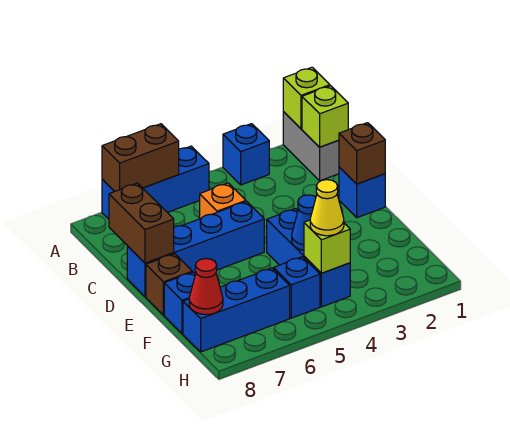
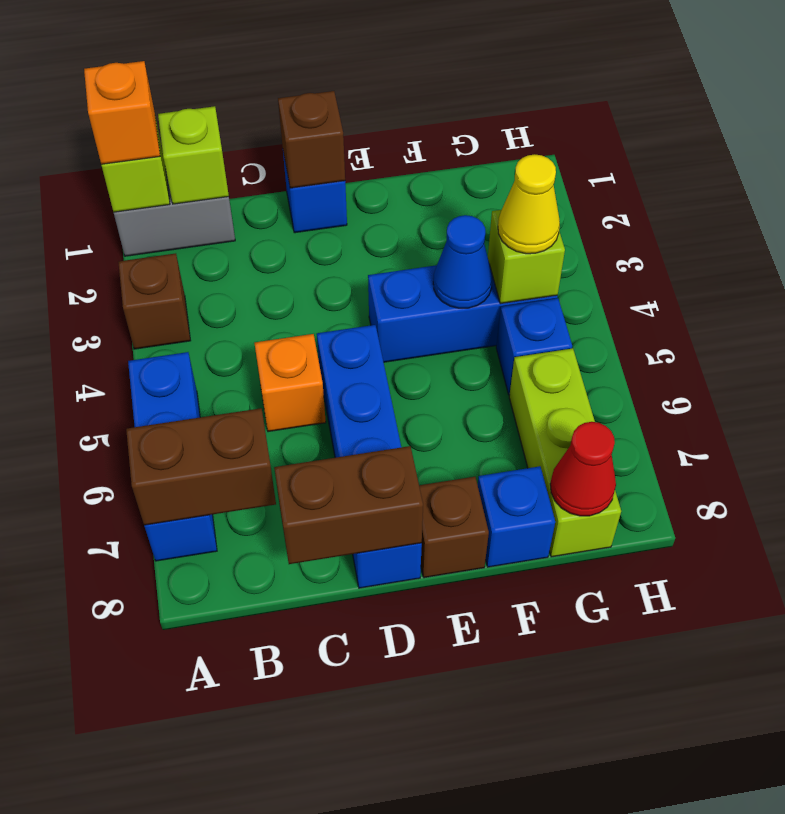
none -> orange brick A1 level 3
blue brick A3 level 1 -> brown brick A3 level 1
brown brick A6:A7 level 2 -> brown brick A7:B7 level 2
blue brick G6:G8 level 1 -> lime brick G6:G8 level 1

